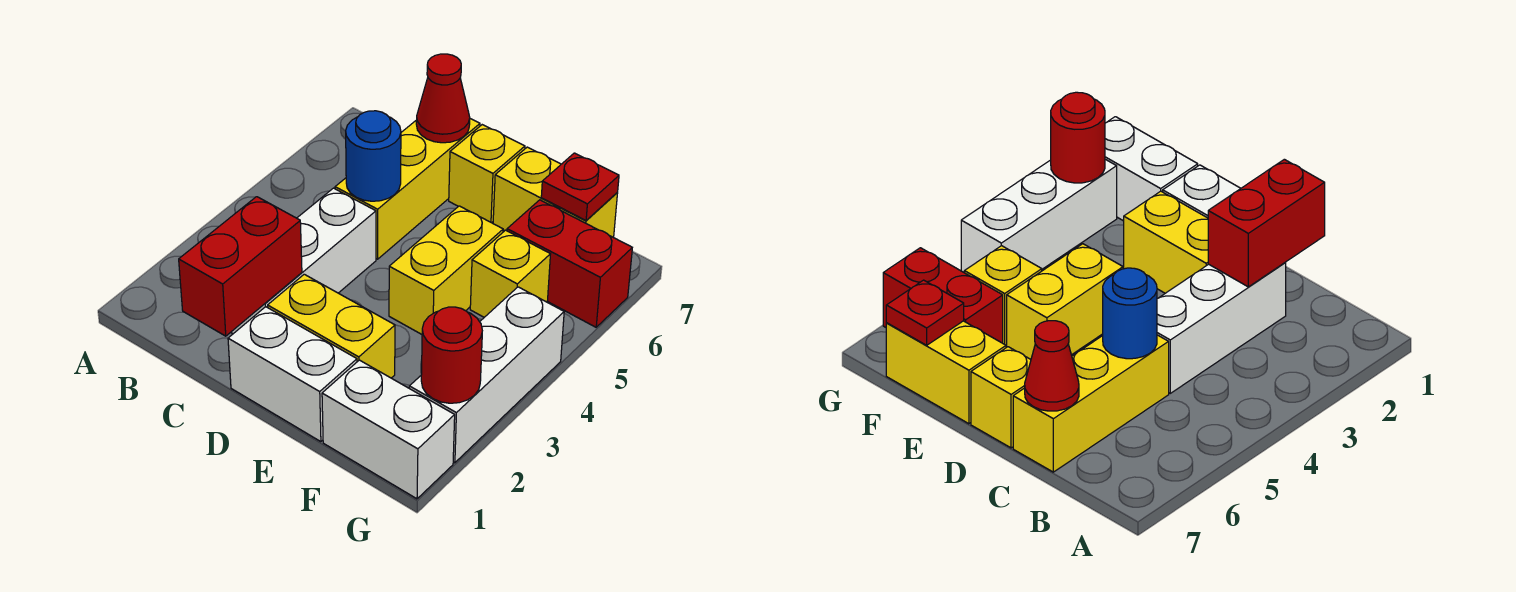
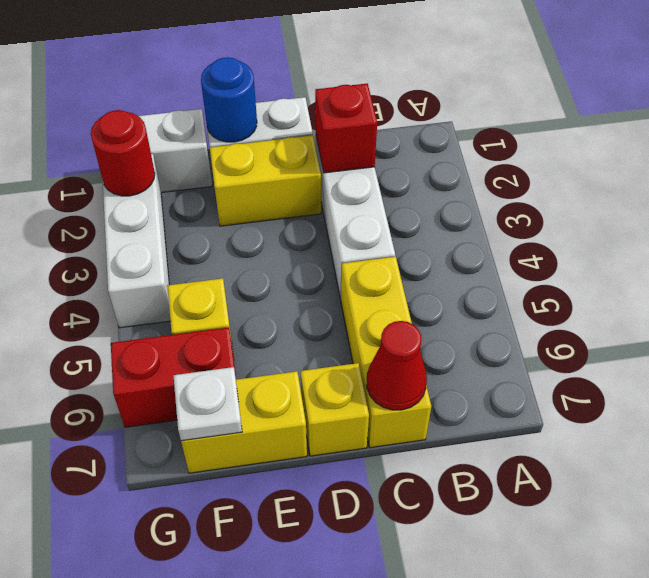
red brick C1:C2 level 2 -> red brick C2 level 2
blue round brick C5 level 2 -> blue round brick E1 level 2
yellow brick E4:E5 level 1 -> none
red plate F7 level 2 -> white plate F7 level 2

